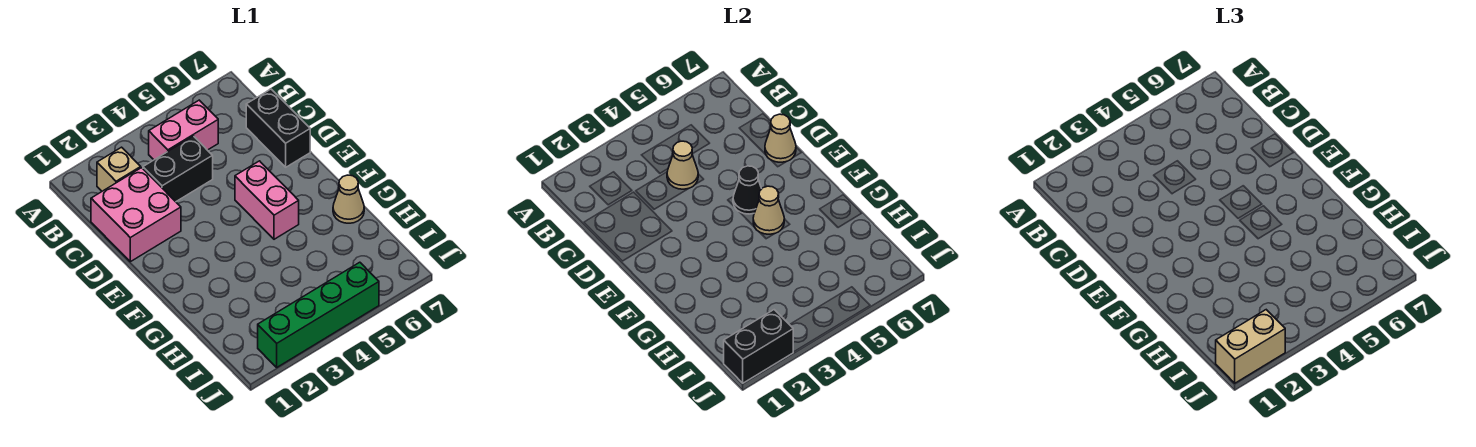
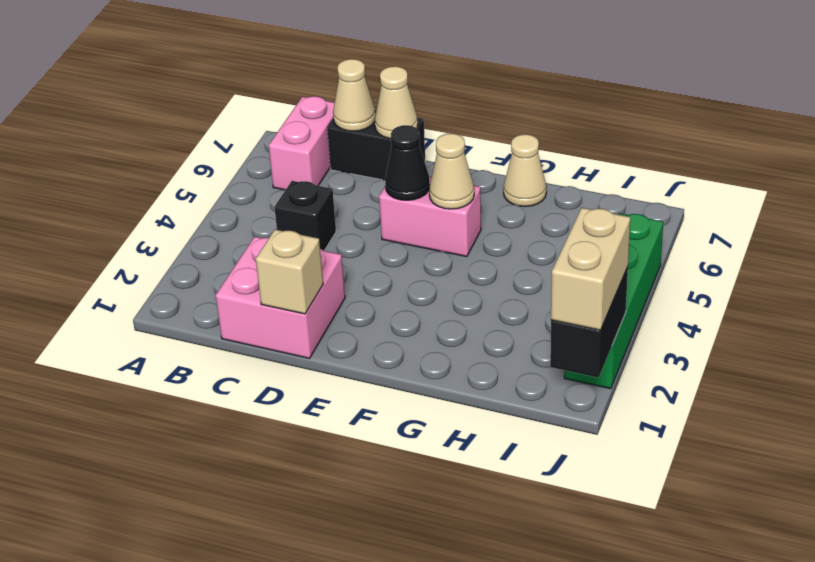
tan brick B2 level 1 -> tan brick D1 level 2
pink brick B4:B5 level 1 -> pink brick B6:B7 level 1
black brick C3:C4 level 1 -> black brick C4 level 1
tan cone C4 level 2 -> tan cone C7 level 2

